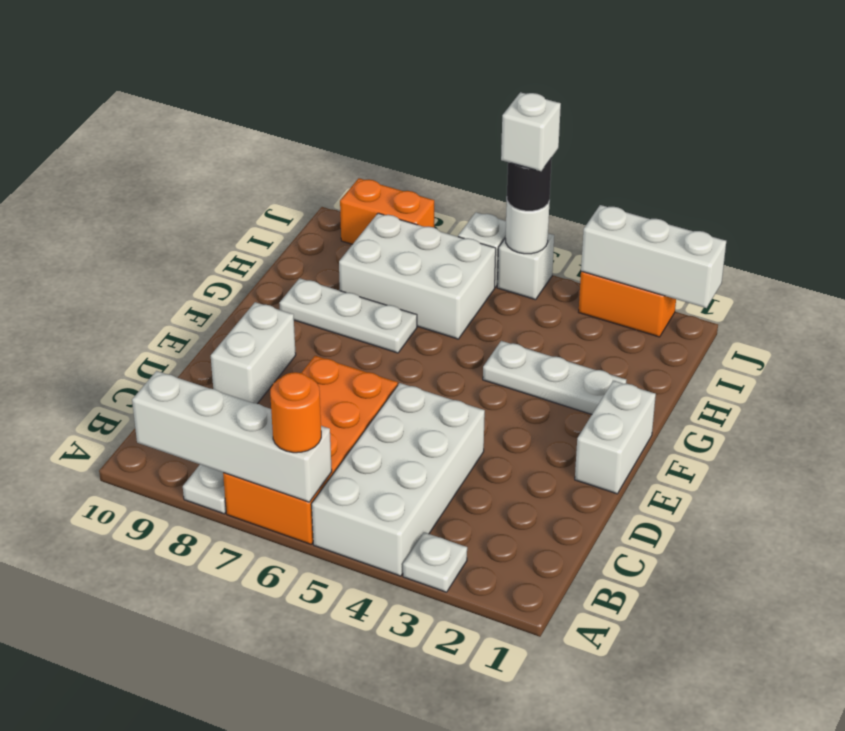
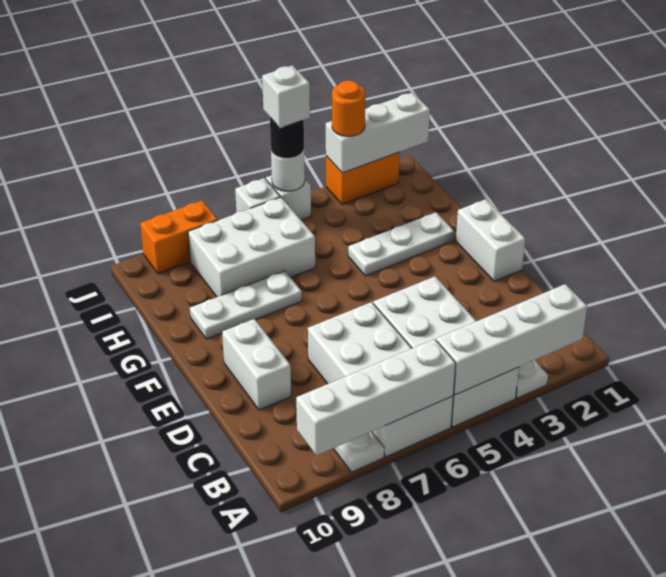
none -> white brick A2:A5 level 2
orange brick A6:D7 level 1 -> white brick A6:D7 level 1
orange round brick A6 level 3 -> orange round brick J3 level 3

